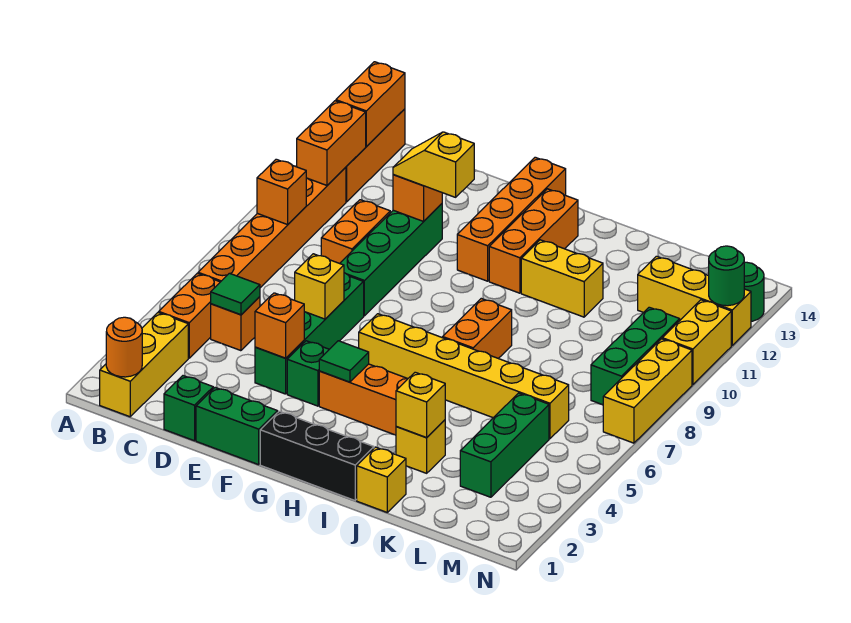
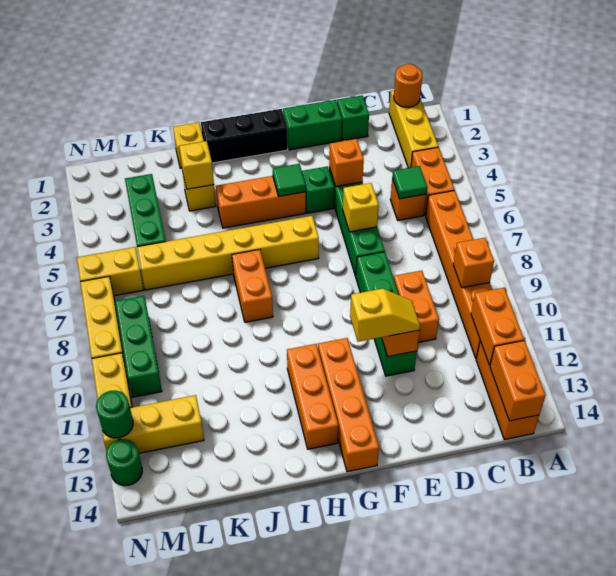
yellow brick I11:J11 level 1 -> yellow brick M6:N6 level 1

